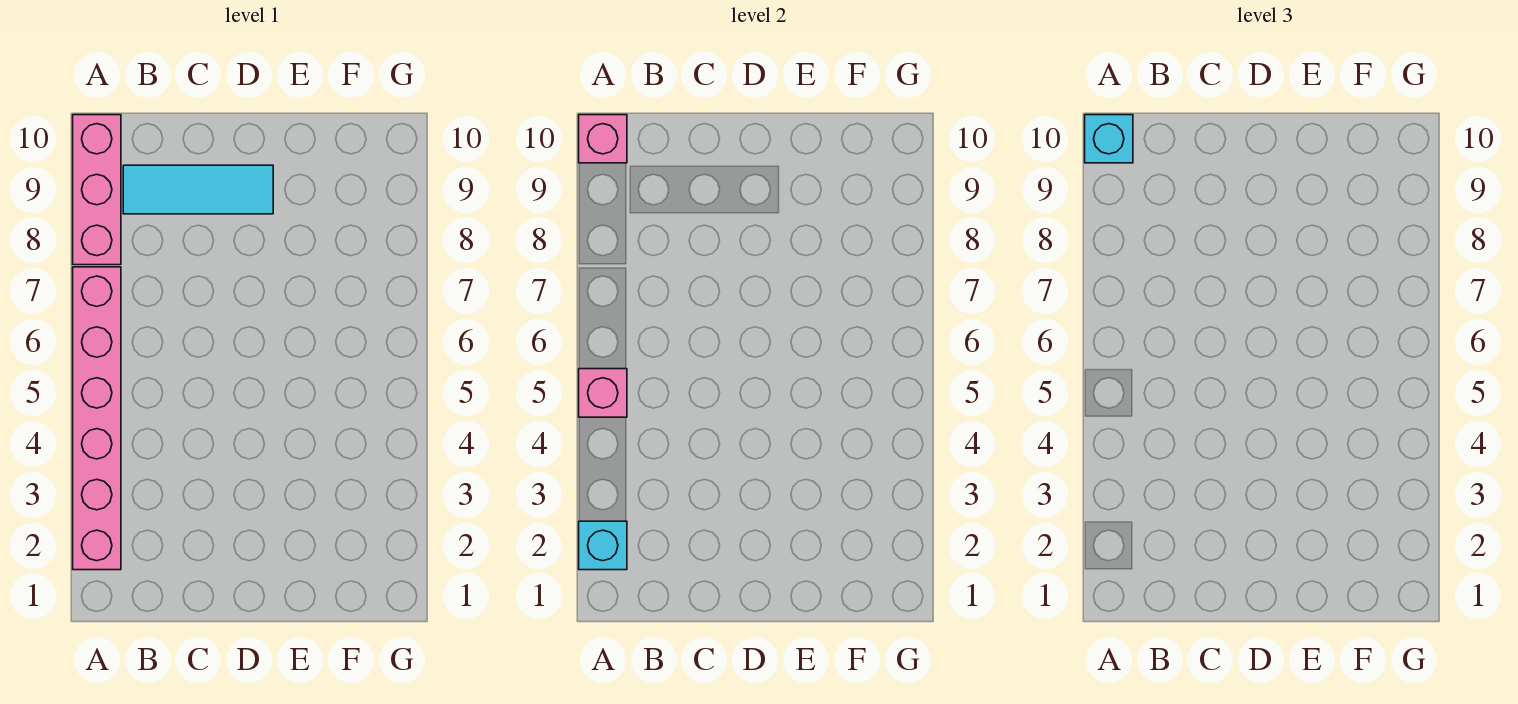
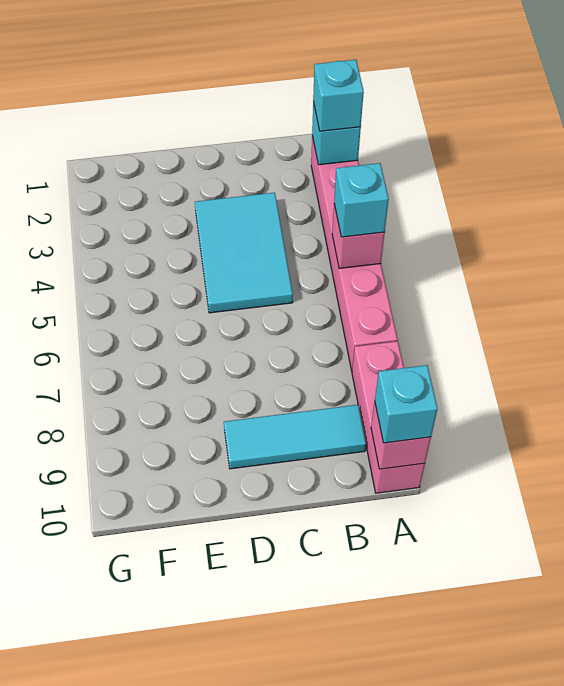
none -> cyan brick A2 level 3
none -> cyan brick A5 level 3
none -> cyan tile C3:D5 level 1

